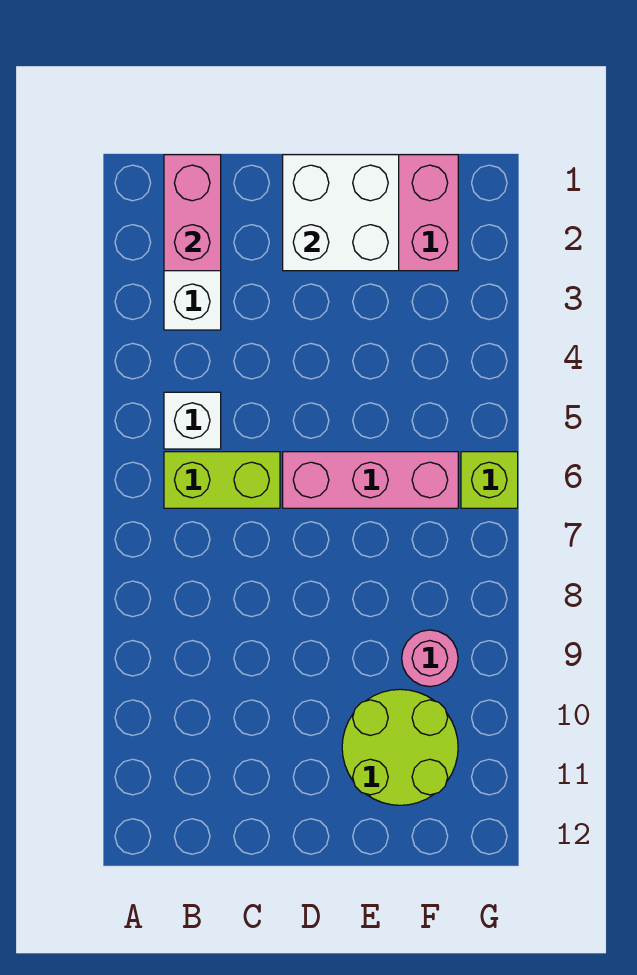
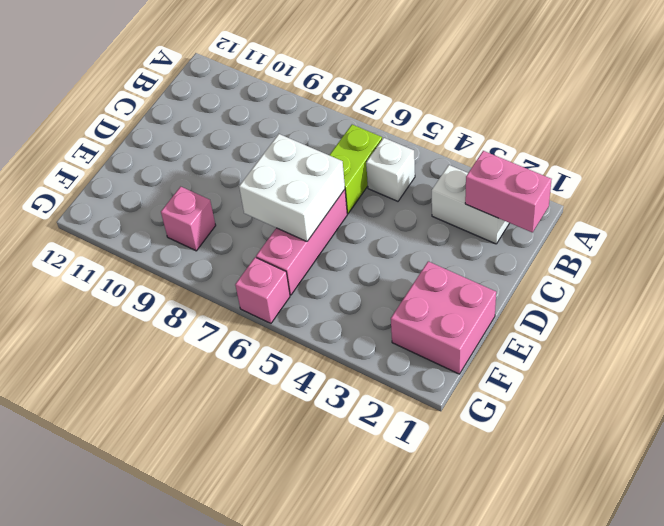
white brick D1:E2 level 2 -> white brick D6:E7 level 2
lime round brick E10:F11 level 1 -> none
pink round brick F9 level 1 -> pink brick F9 level 1
lime brick G6 level 1 -> pink brick G6 level 1

